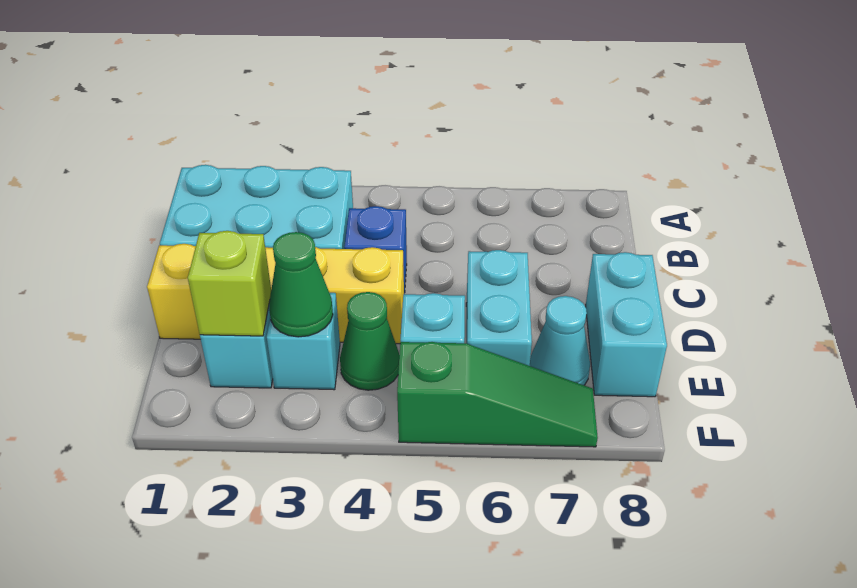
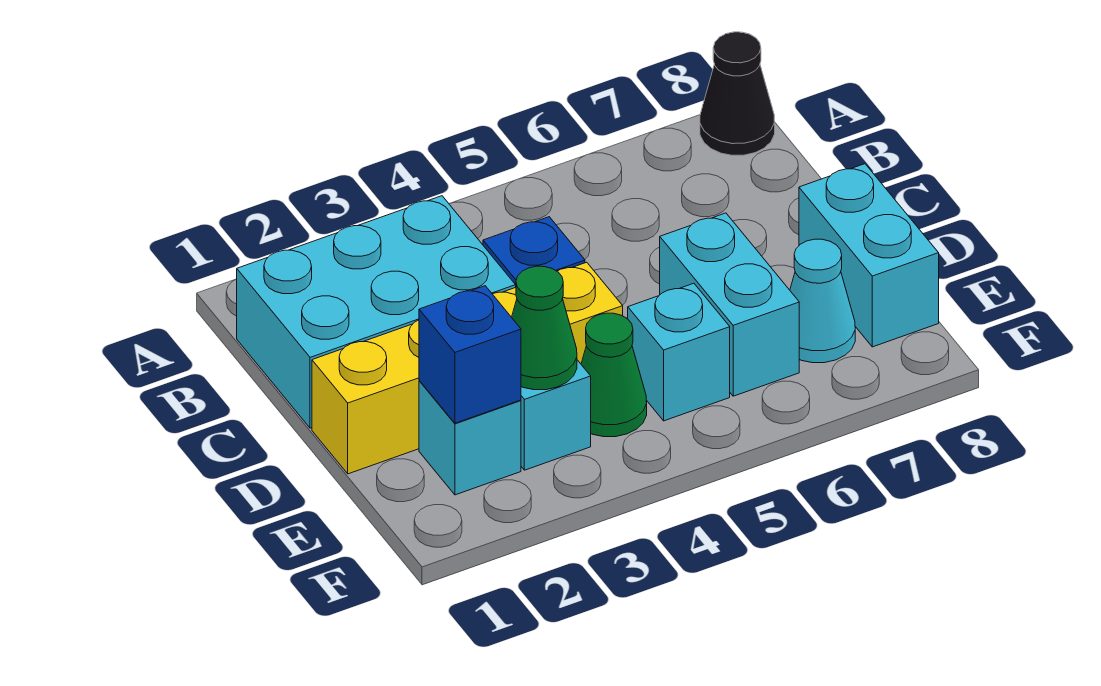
none -> black cone A8 level 1
lime brick E2 level 2 -> blue brick E2 level 2
green slope F5:F7 level 1 top 5 -> none

